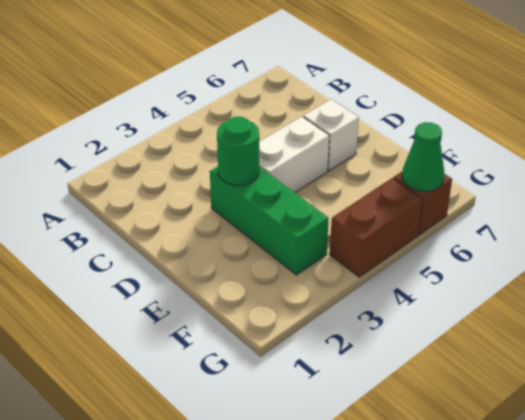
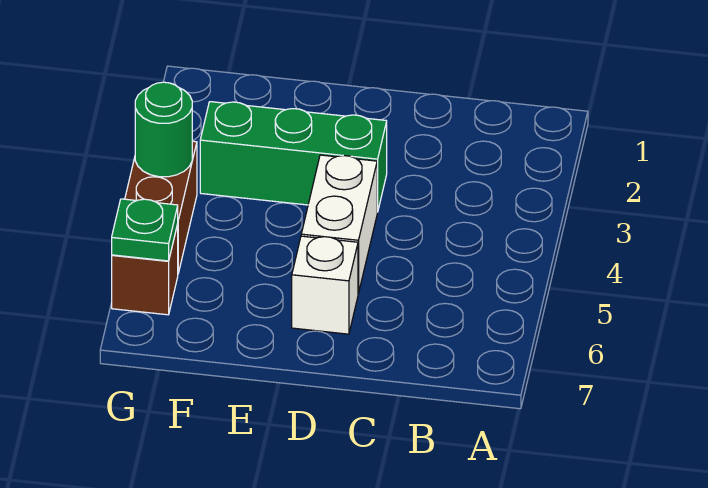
green round brick D3 level 2 -> green round brick G4 level 2
green cone G6 level 2 -> green plate G6 level 2

